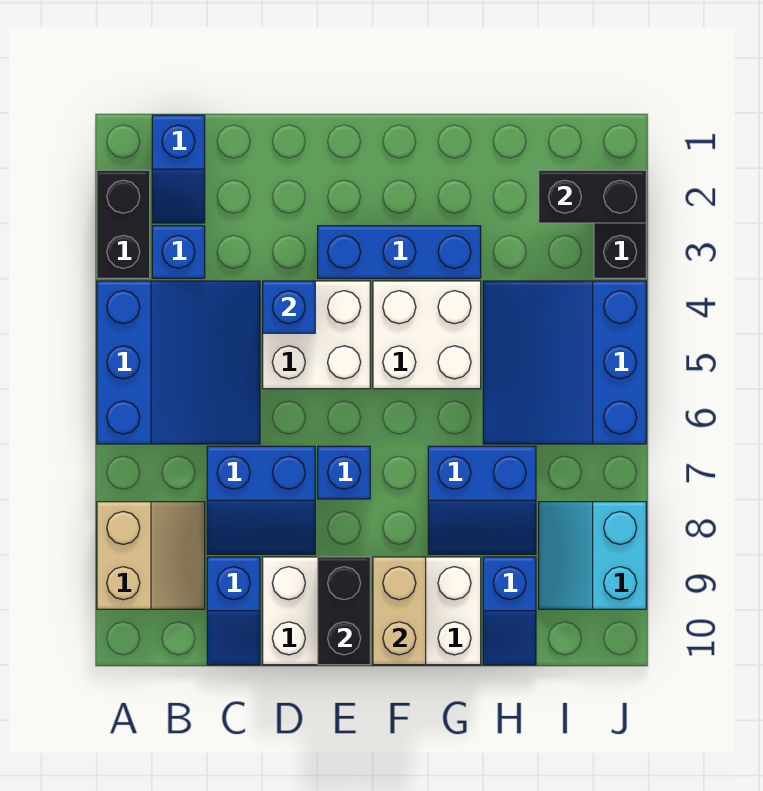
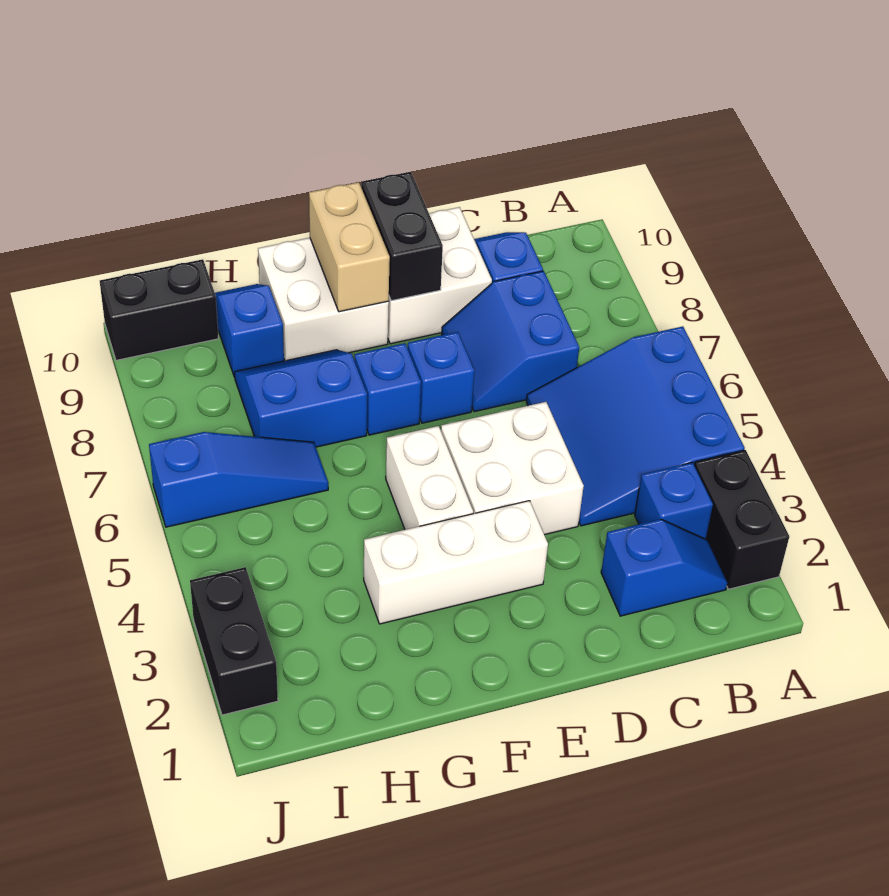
tan slope A8:B9 level 1 top A -> none
blue slope B1:B2 level 1 top 1 -> blue slope B2:C2 level 1 top C
blue slope C7:D8 level 1 top 7 -> blue slope C7:D8 level 1 top C
blue brick D4 level 2 -> blue brick F7 level 1
blue brick E3:G3 level 1 -> white brick E3:G3 level 1
white brick F4:G5 level 1 -> white brick F4:F5 level 1
blue slope H4:J6 level 1 top J -> blue slope H6:J6 level 1 top J
black brick I2:J2 level 2 -> black brick I10:J10 level 1
cyan slope I8:J9 level 1 top J -> none

